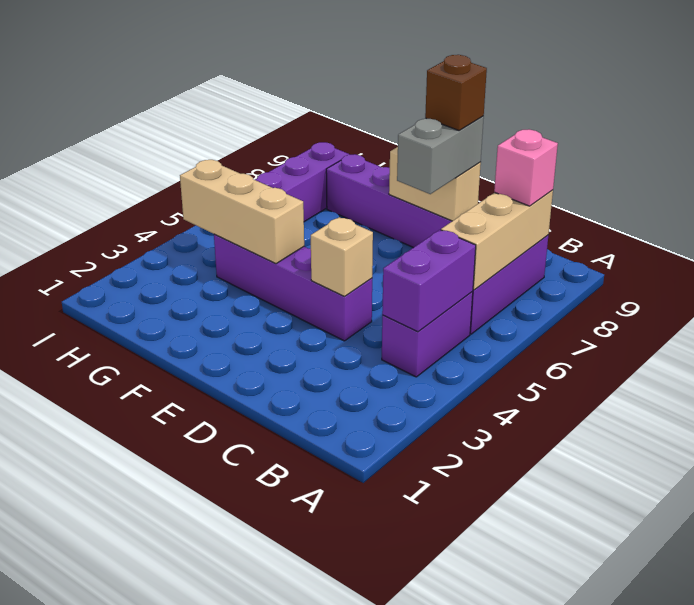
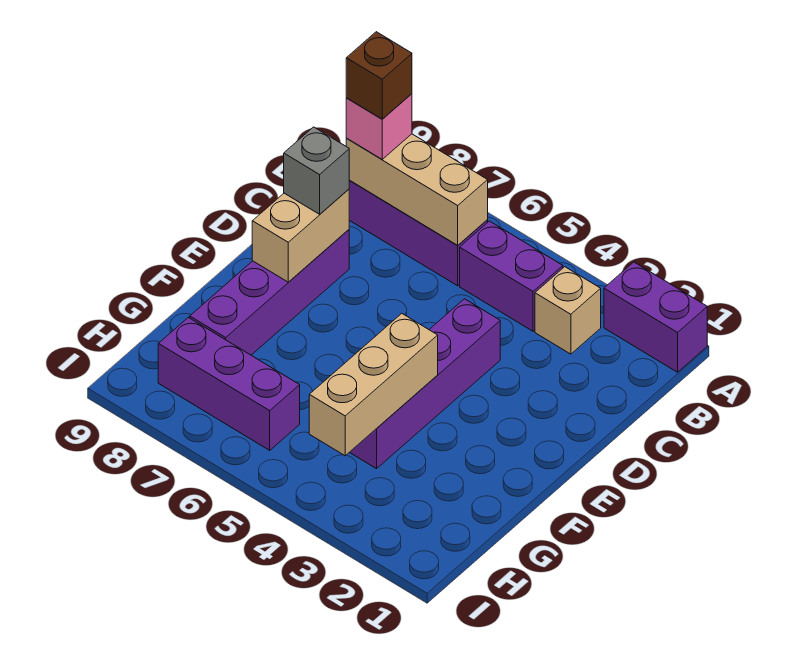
purple brick B4:B5 level 2 -> purple brick A1:A2 level 1
tan brick D4 level 2 -> tan brick B3 level 1
grey brick D7:D8 level 3 -> grey brick D8 level 3
brown brick D8 level 4 -> brown brick B8 level 4

